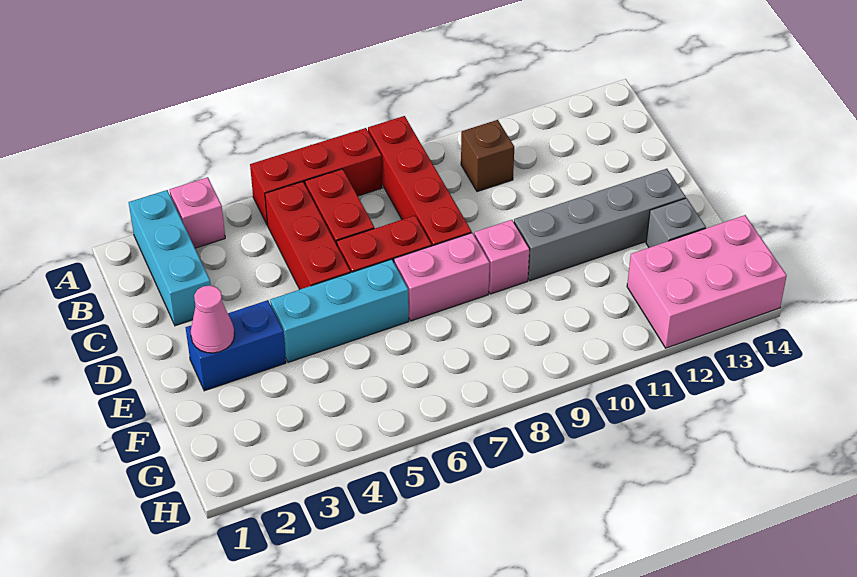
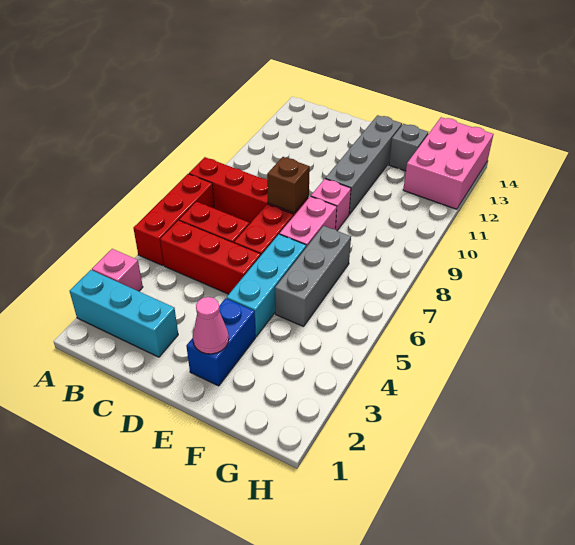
brown brick B10 level 1 -> brown brick D8 level 2
none -> grey brick F5:F7 level 1

